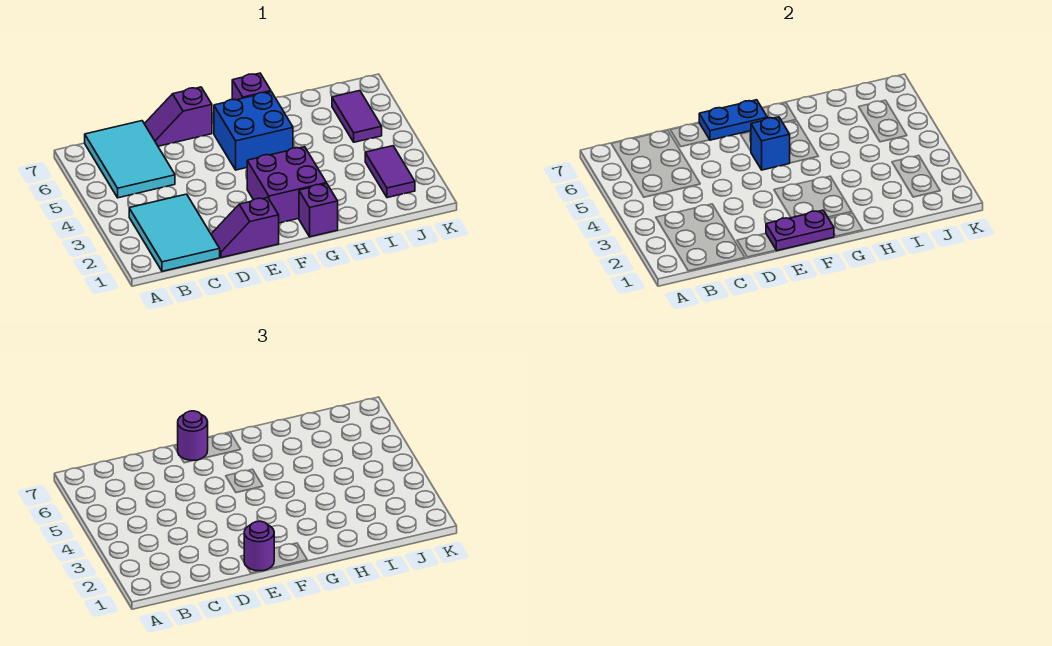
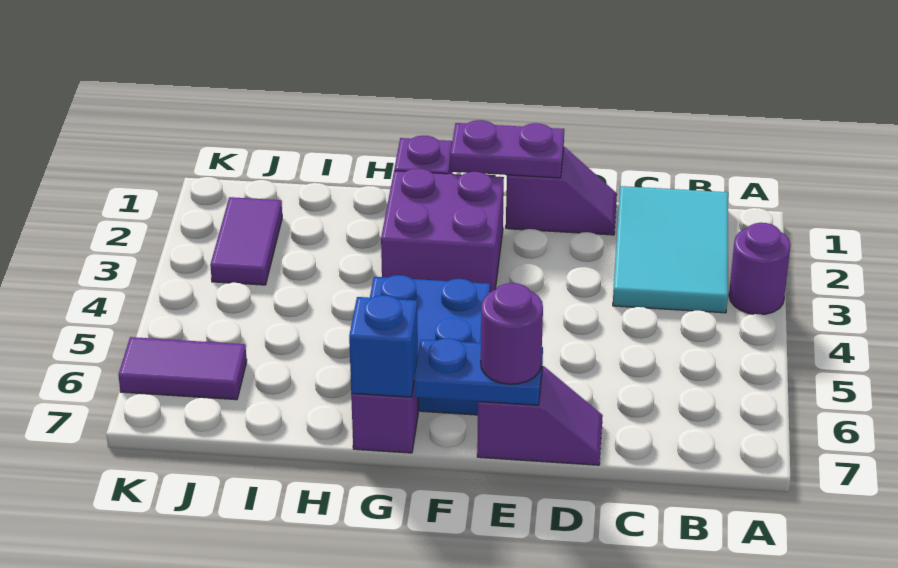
cyan tile B5:C7 level 1 -> none
purple round brick E1 level 3 -> purple round brick A3 level 1
blue brick F5 level 2 -> blue brick G7 level 2
purple tile J5:J6 level 1 -> purple tile J6:K6 level 1

